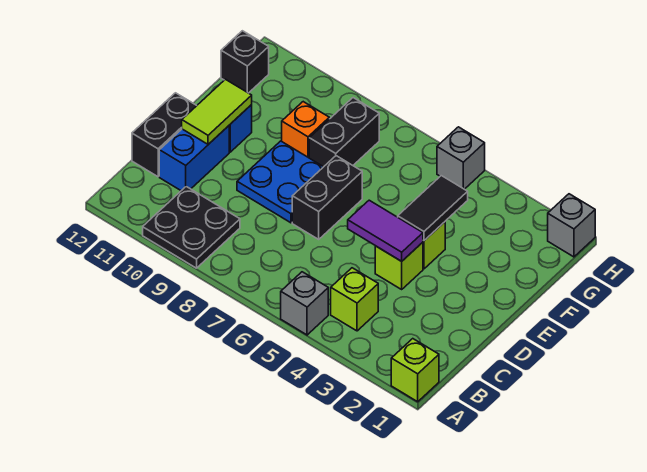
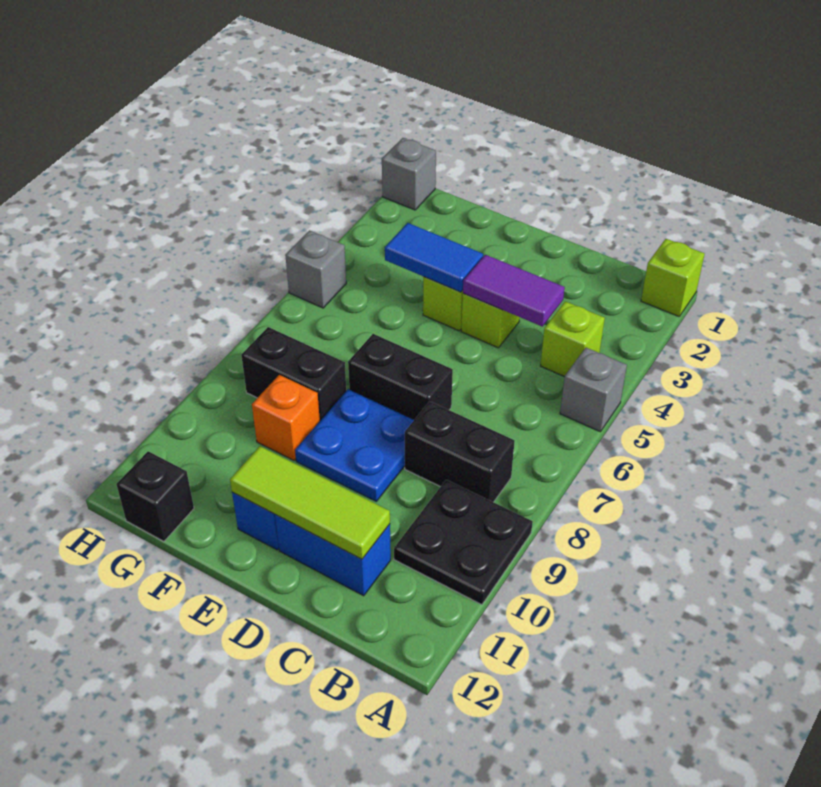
black brick C12:D12 level 1 -> black brick B8:C8 level 1
purple tile D4:D5 level 2 -> purple tile C4:D4 level 2
lime tile D11:E11 level 2 -> lime tile C11:E11 level 2
black tile E4:F4 level 2 -> blue tile E4:F4 level 2

